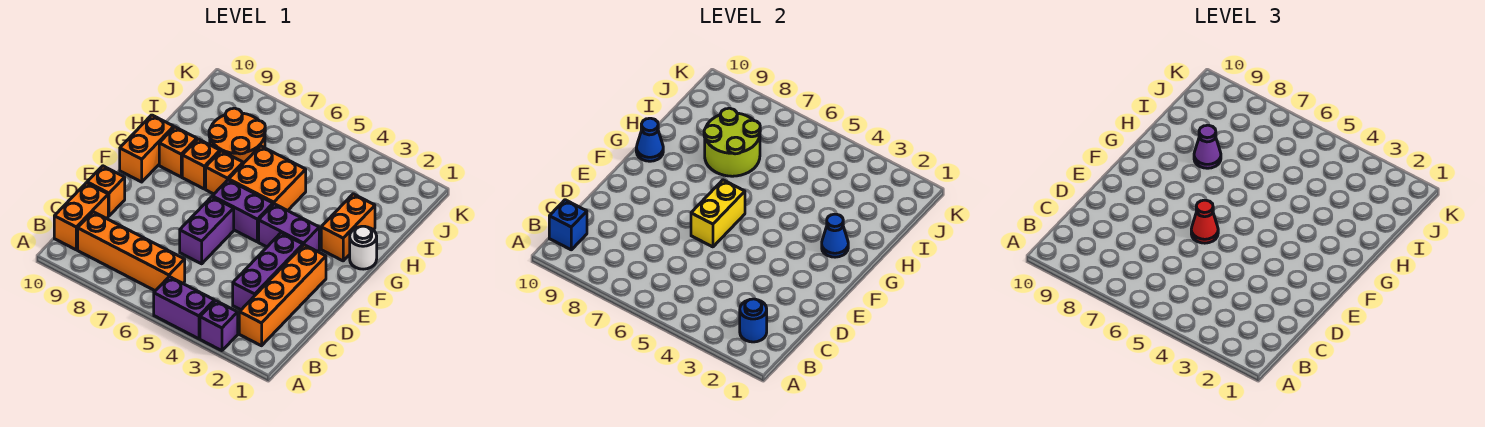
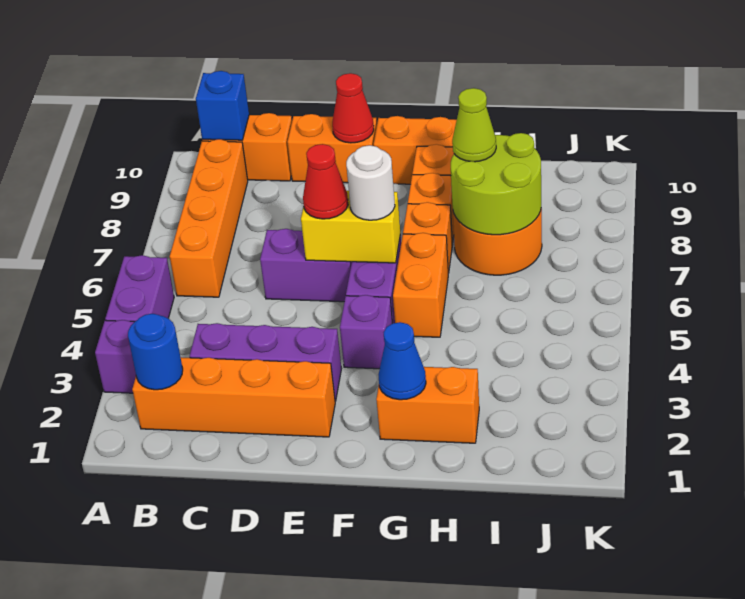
orange brick D10 level 1 -> orange brick D10:E10 level 1
none -> red cone E10 level 2
purple brick F3:F4 level 1 -> purple brick F4 level 1
white round brick G1 level 1 -> white round brick F6 level 3
orange brick G5:H6 level 1 -> orange brick G5:G6 level 1
blue cone G10 level 2 -> none
purple cone H8 level 3 -> lime cone H8 level 3

